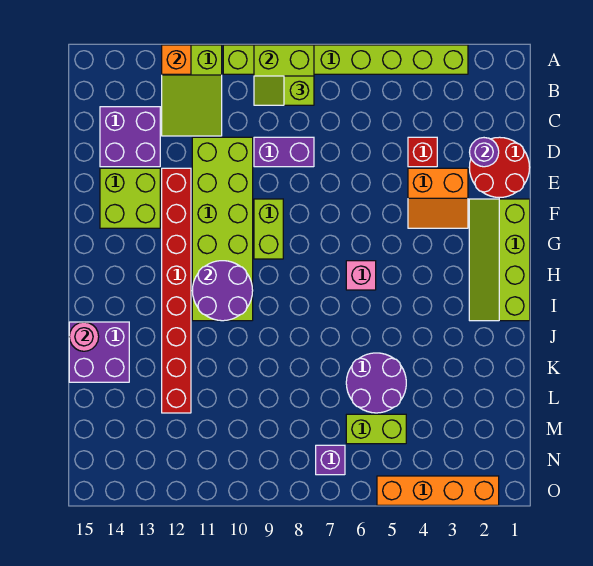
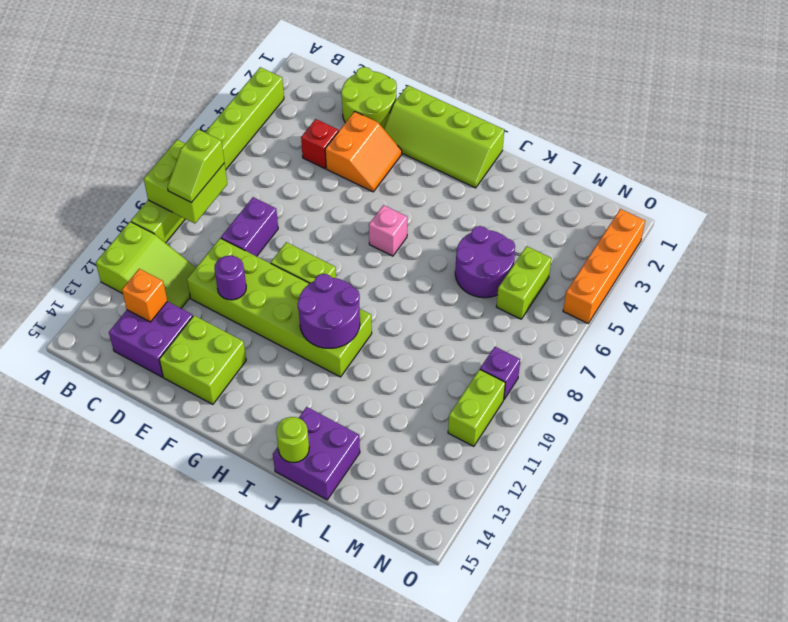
orange brick A12 level 2 -> orange brick C13 level 2
red round brick D1:E2 level 1 -> lime round brick D1:E2 level 1
purple round brick D2 level 2 -> purple round brick E11 level 2
red brick E12:L12 level 1 -> none
pink round brick J15 level 2 -> lime round brick J15 level 2
purple brick N7 level 1 -> purple brick N9 level 1
none -> lime brick N10:N11 level 1

